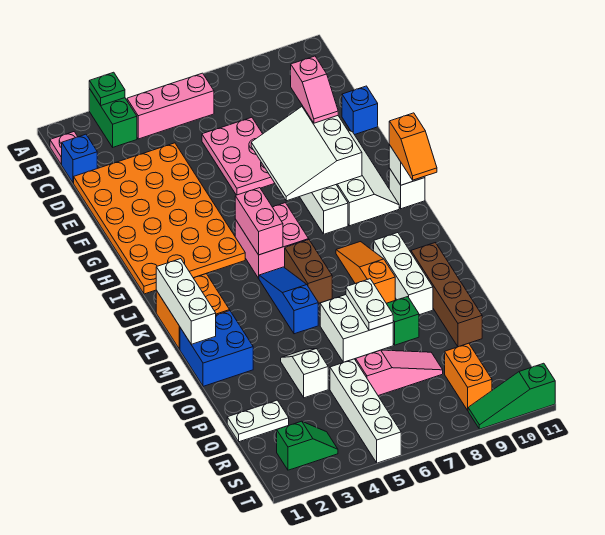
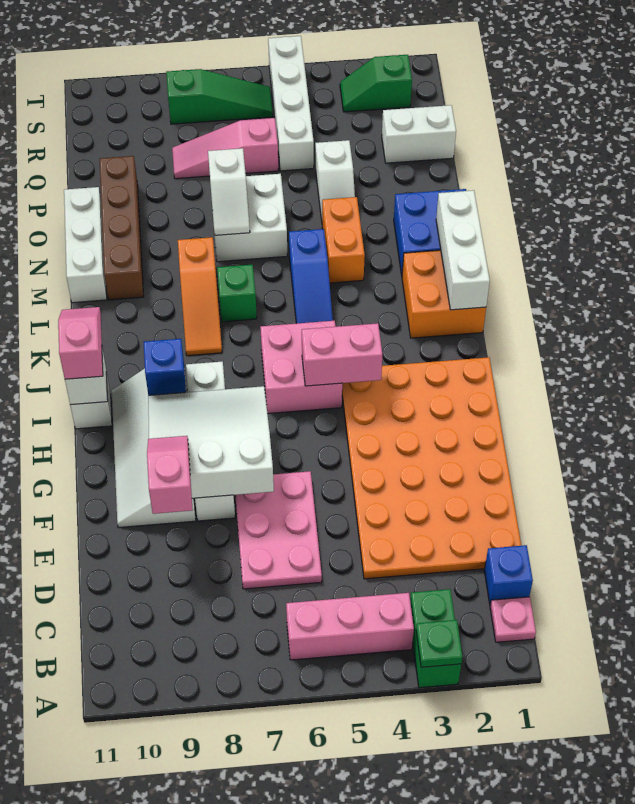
blue brick E11 level 1 -> blue brick I9 level 2
white slope F7:H9 level 2 top 9 -> white slope F7:H9 level 2 top F
pink brick I5:J5 level 2 -> pink brick I4:I5 level 2
orange slope I11:J11 level 3 top I -> pink slope I11:J11 level 3 top I
brown brick K6:L6 level 1 -> none
white brick L9:N9 level 1 -> white brick M11:O11 level 1
white plate N7:O7 level 2 -> white slope N7:O7 level 2 top O
green brick O8 level 1 -> green brick L7 level 1
white plate Q1:Q2 level 1 -> white brick Q1:Q2 level 1
orange brick R9:S9 level 1 -> orange brick M4:N4 level 1
green slope T9:T11 level 1 top 11 -> green slope S6:S8 level 1 top 8

